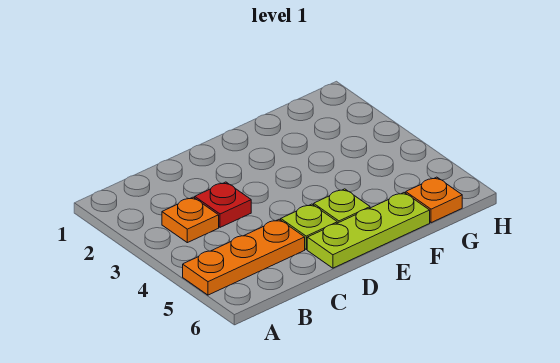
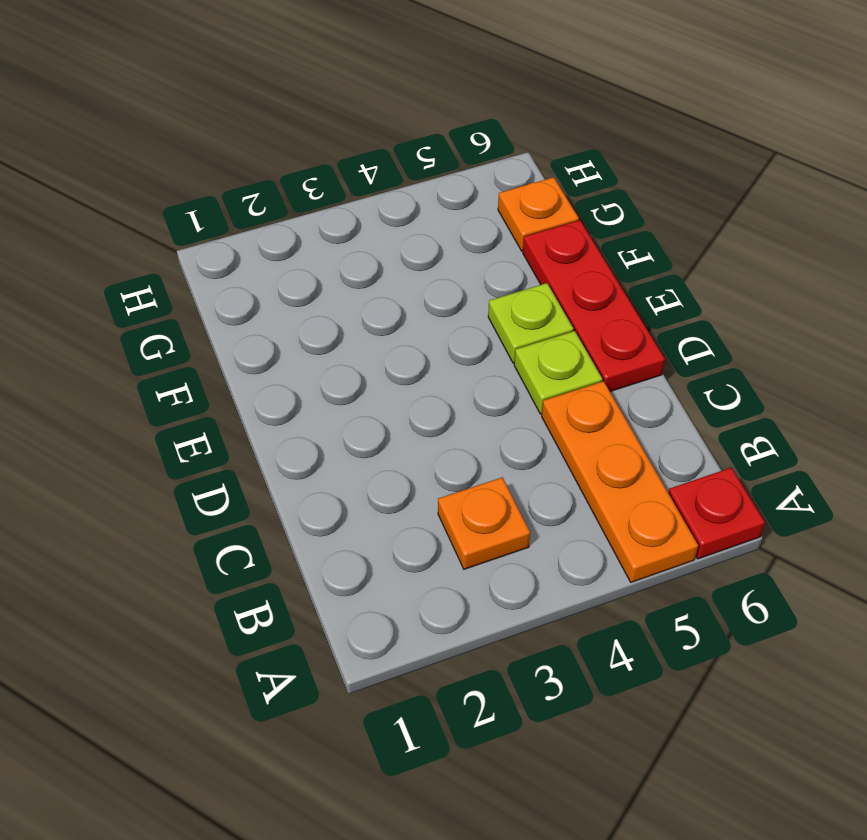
red plate C3 level 1 -> red plate A6 level 1
lime plate D6:F6 level 1 -> red plate D6:F6 level 1

